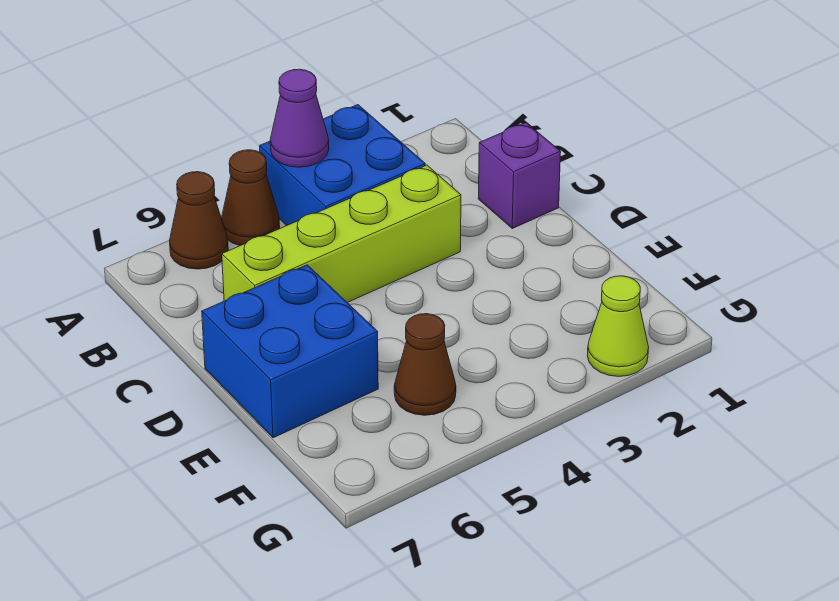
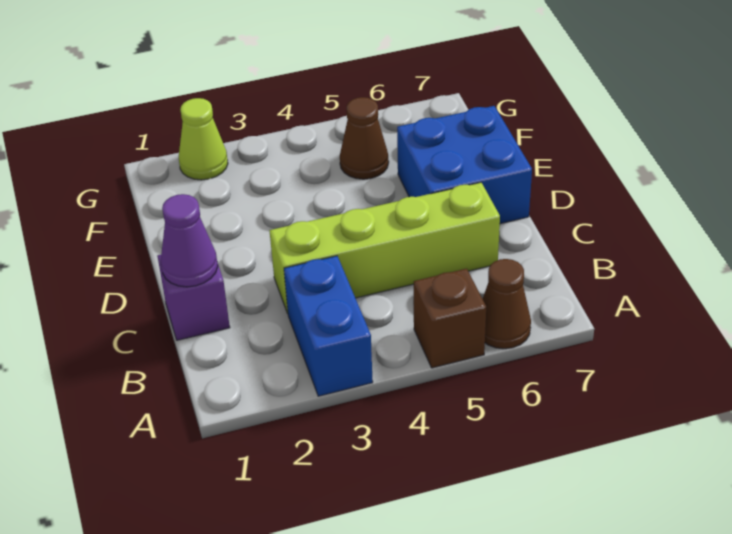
blue brick A3:B4 level 1 -> blue brick A3:B3 level 1
purple cone A4 level 2 -> purple cone C1 level 2
brown cone A5 level 1 -> brown brick A5 level 1

